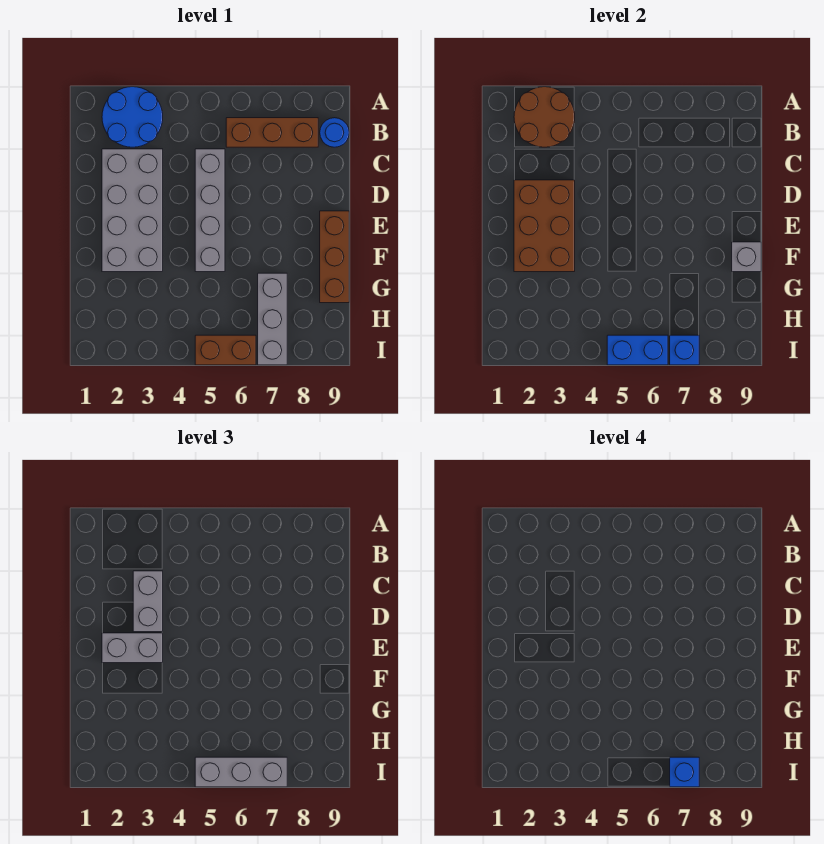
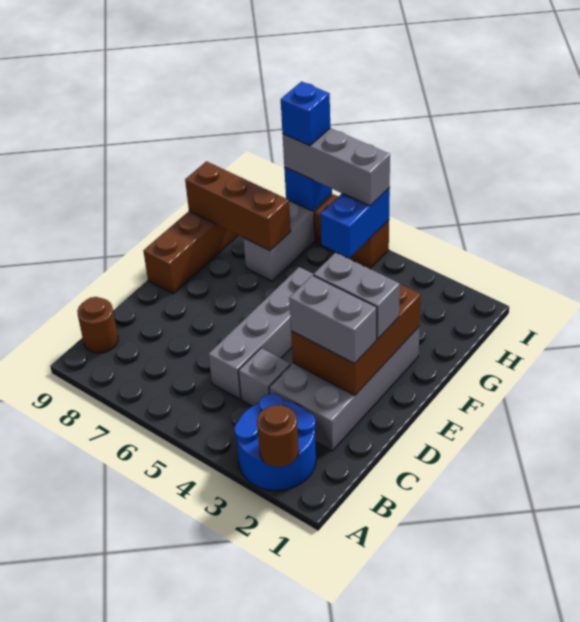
brown round brick A2:B3 level 2 -> brown round brick A2 level 2
brown brick B6:B8 level 1 -> brown brick G7:G9 level 2
blue round brick B9 level 1 -> brown round brick B9 level 1
grey brick C3:D3 level 3 -> grey brick D2:D3 level 3
grey brick F9 level 2 -> grey brick C4 level 1
blue brick I5:I6 level 2 -> blue brick H5:I5 level 2

